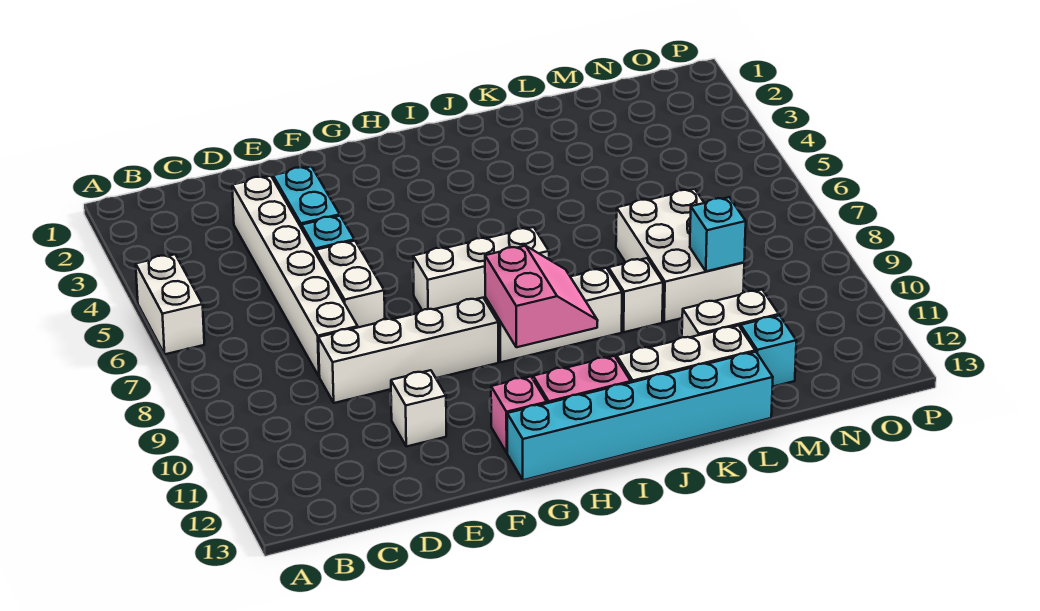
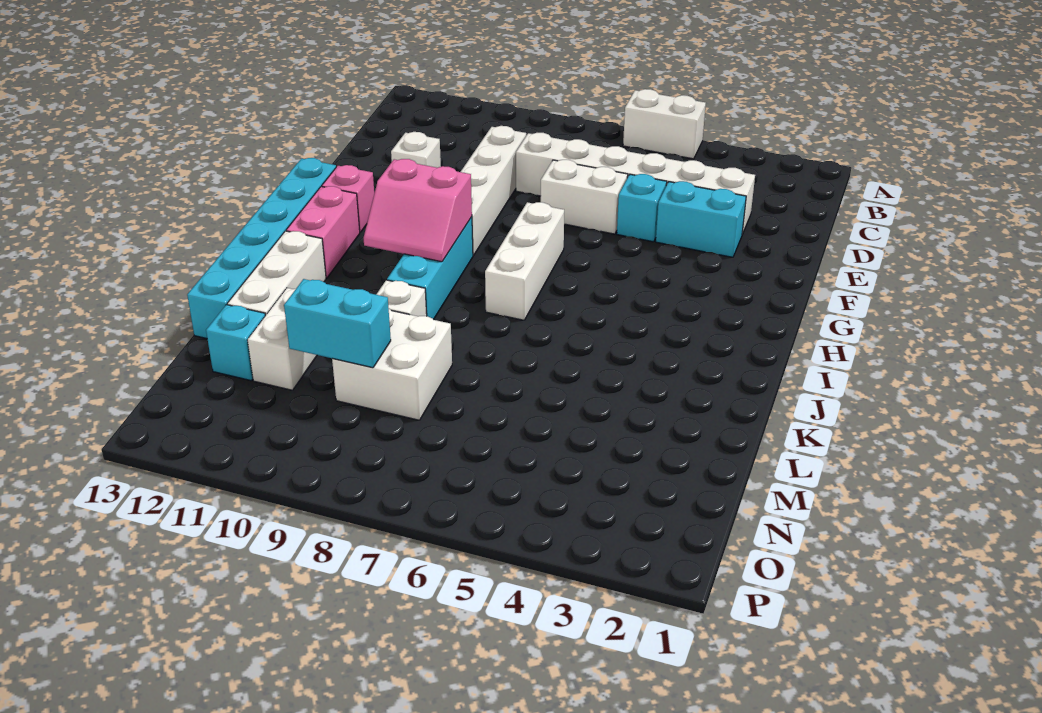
white brick H9:J9 level 1 -> cyan brick H9:J9 level 1
white brick L7:M9 level 1 -> white brick L8:M9 level 1
cyan brick M9 level 2 -> cyan brick M9:M10 level 2

